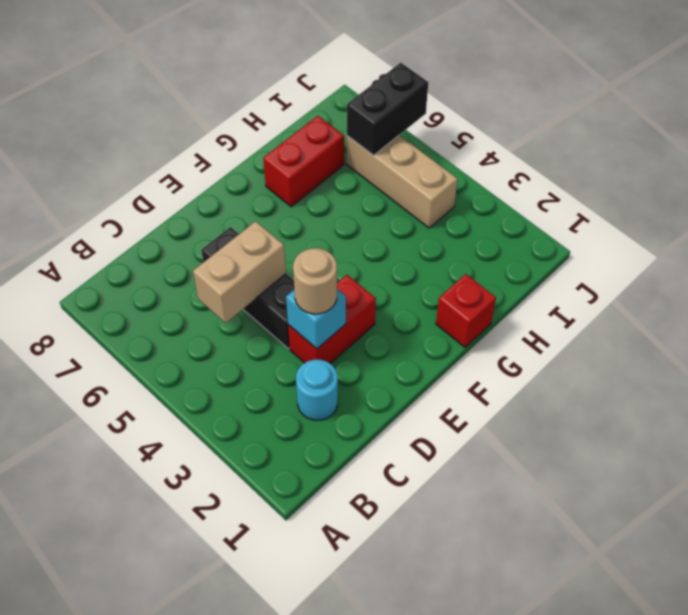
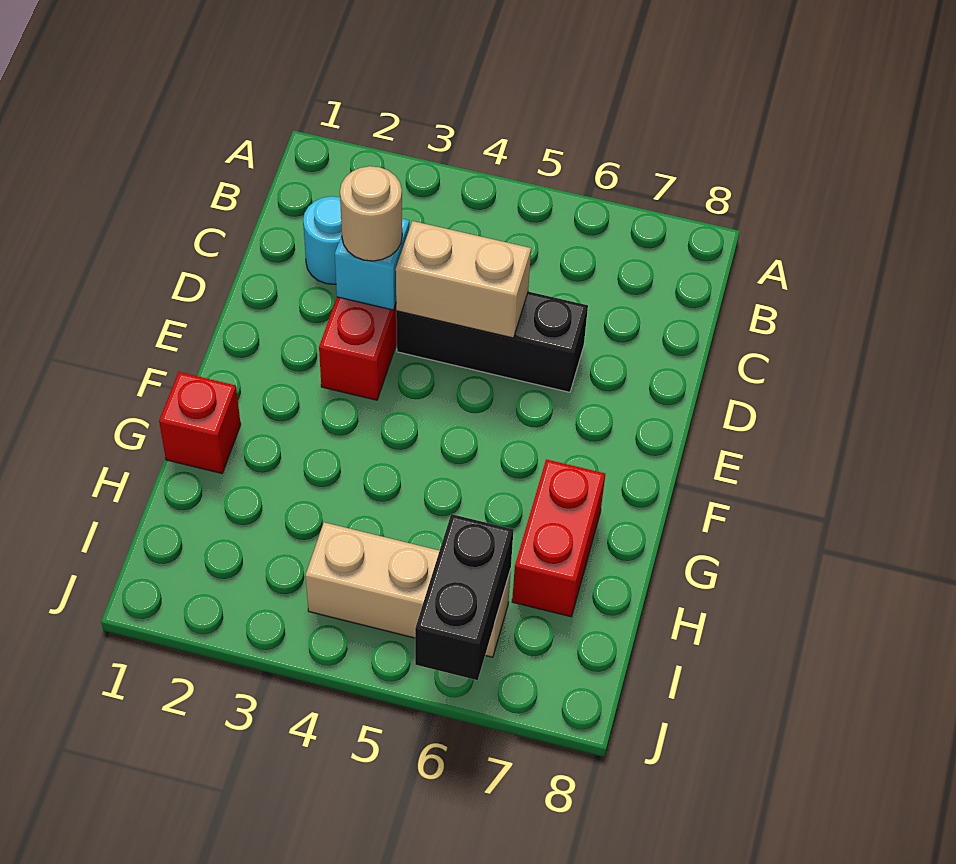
tan brick C5:D5 level 2 -> tan brick D4:D5 level 2

